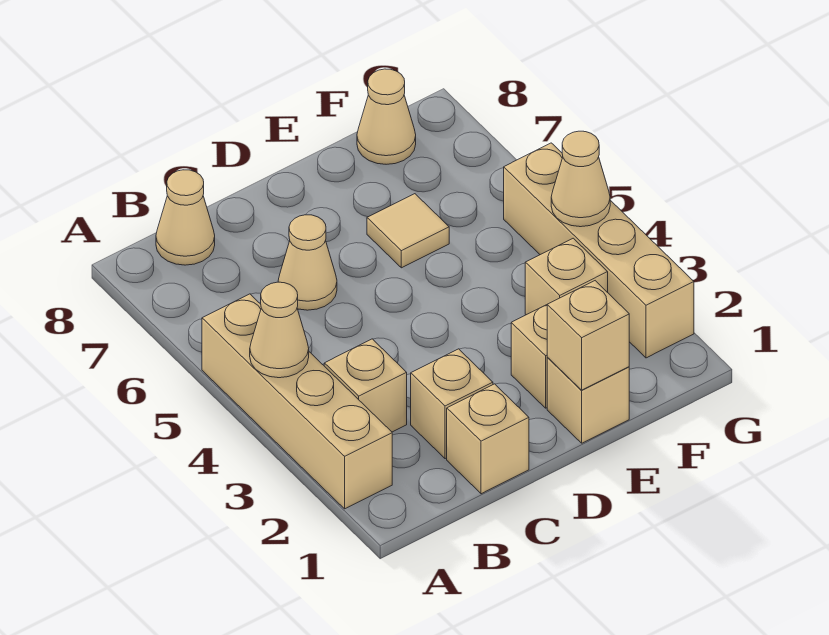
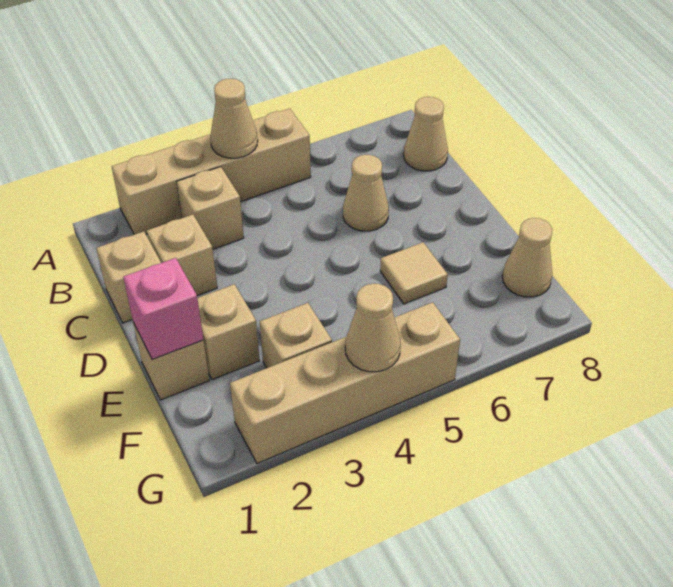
tan brick E1 level 2 -> pink brick E1 level 2

